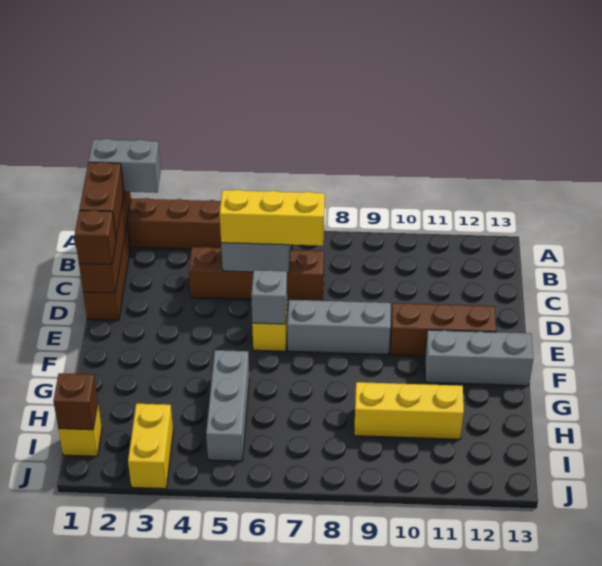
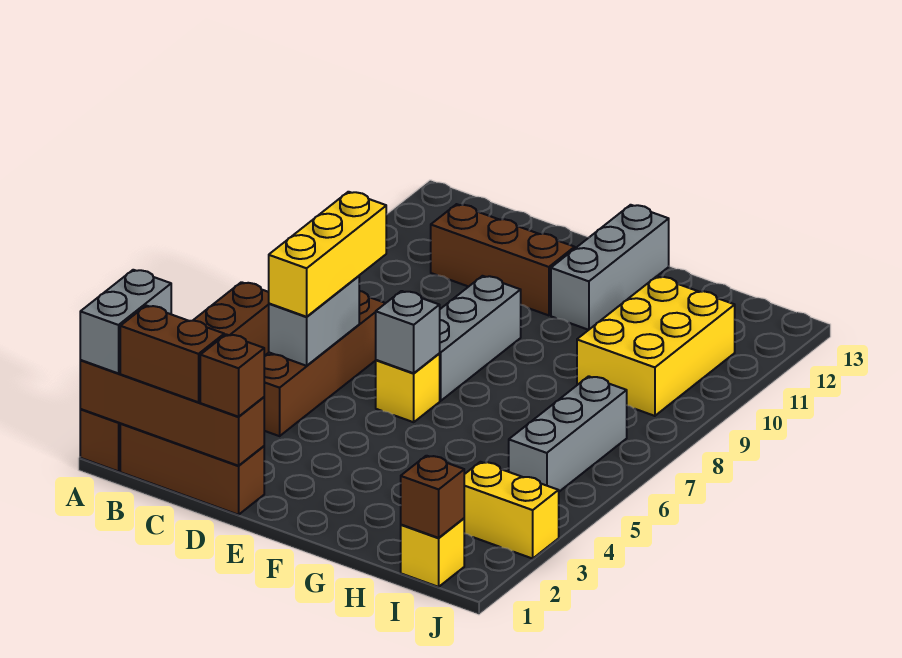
brown brick E10:E12 level 1 -> brown brick C11:E11 level 1
grey brick G5:I5 level 1 -> grey brick I5:I7 level 1
yellow brick H9:H11 level 1 -> yellow brick H9:I11 level 1

